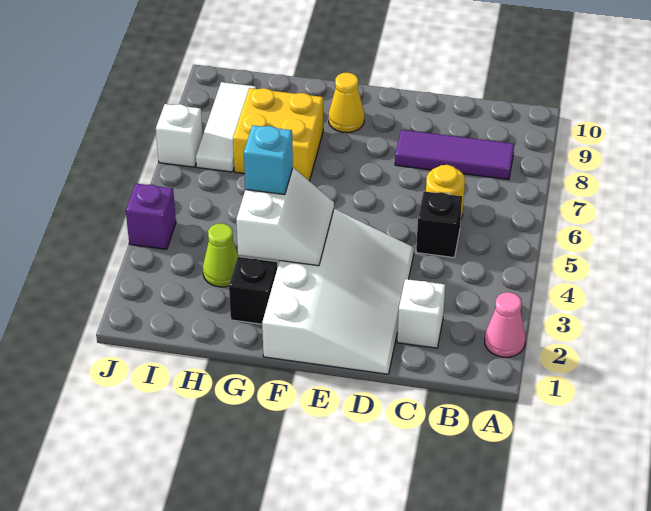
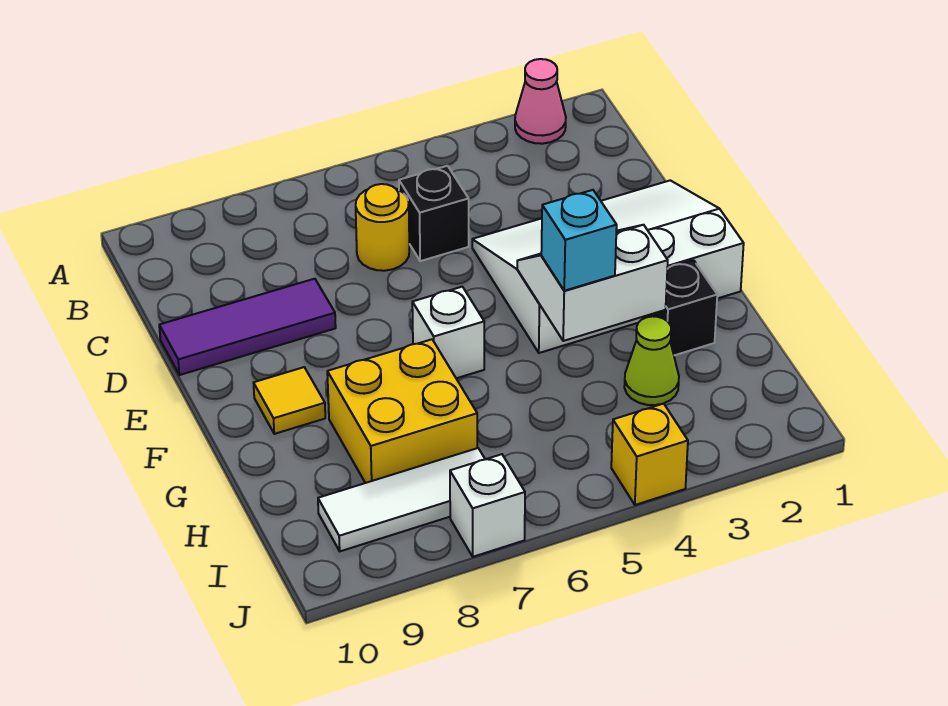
purple tile B8:D8 level 1 -> purple tile D8:D10 level 1
white brick C2 level 1 -> white brick F6 level 1
yellow cone F9 level 1 -> yellow tile F9 level 1
purple brick J4 level 1 -> yellow brick J4 level 1

